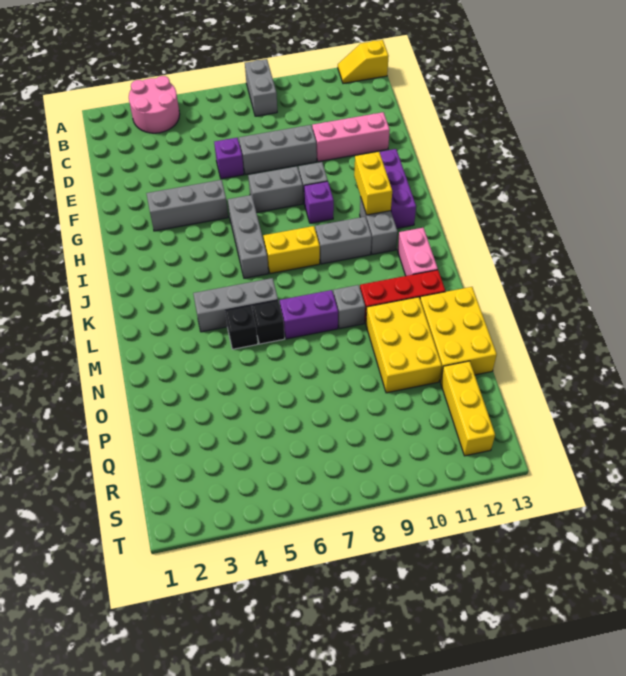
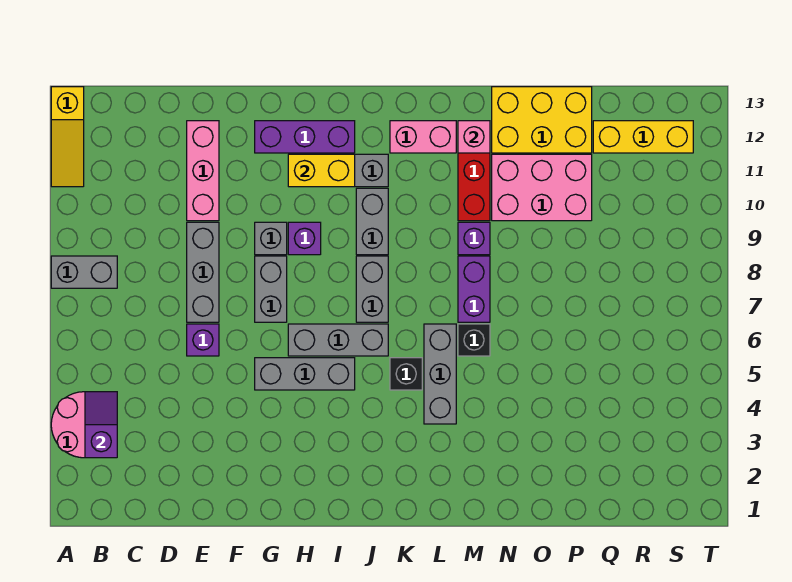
yellow slope A12:A13 level 1 top 13 -> yellow slope A11:A13 level 1 top 13
none -> purple slope B3:B4 level 2 top 3
grey brick G3:G5 level 1 -> grey brick G5:I5 level 1
yellow brick J7:J8 level 1 -> grey brick J7:J8 level 1
black brick M5 level 1 -> black brick K5 level 1
grey brick M9 level 1 -> purple brick M9 level 1
none -> pink brick M12 level 2
yellow brick N10:P11 level 1 -> pink brick N10:P11 level 1

